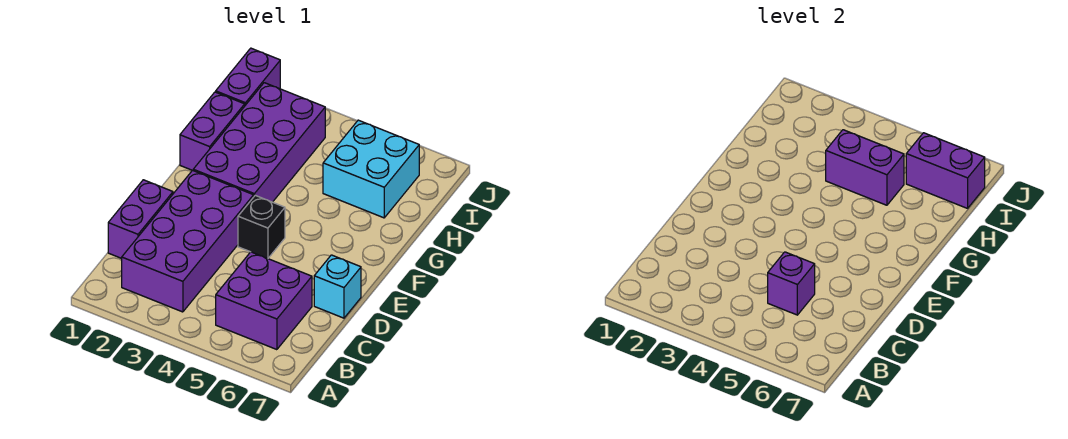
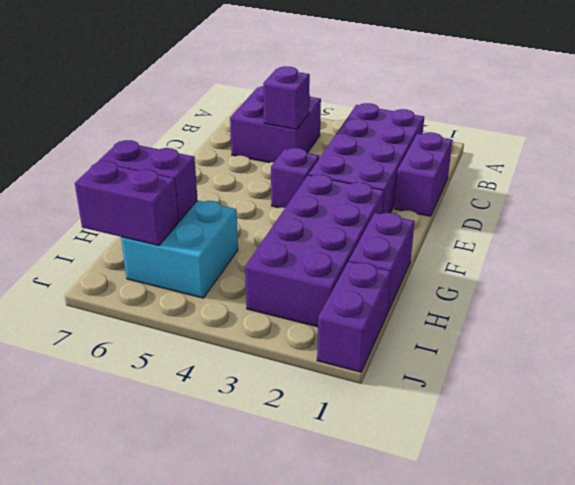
cyan brick D7 level 1 -> none
black brick E4 level 1 -> purple brick E4 level 1
purple brick H4:H5 level 2 -> purple brick H6:H7 level 2

